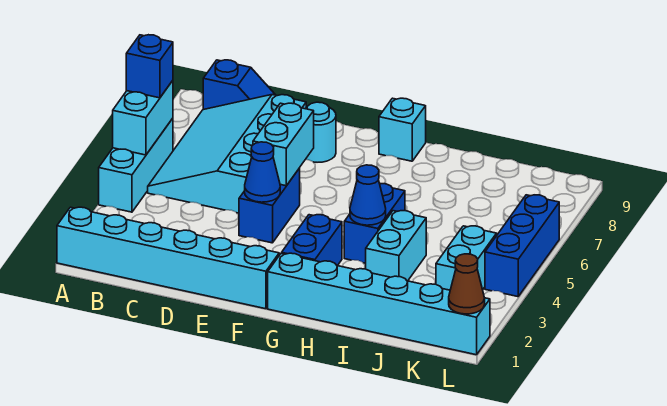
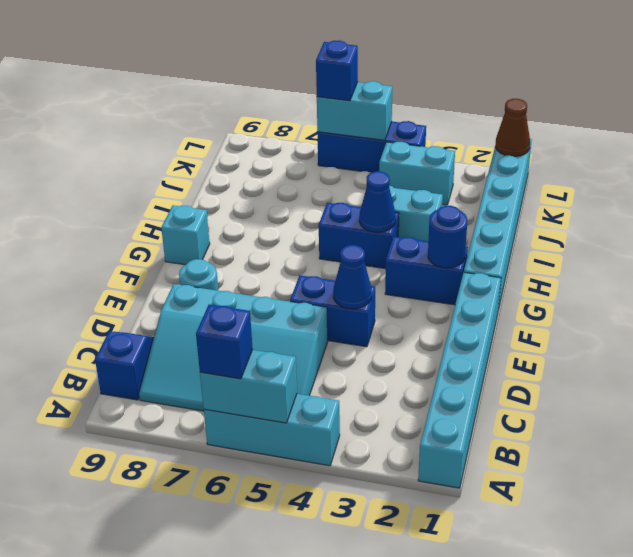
cyan brick E5:E6 level 2 -> cyan brick L5:L6 level 2
none -> blue round brick G2 level 2
none -> blue brick L6 level 3

